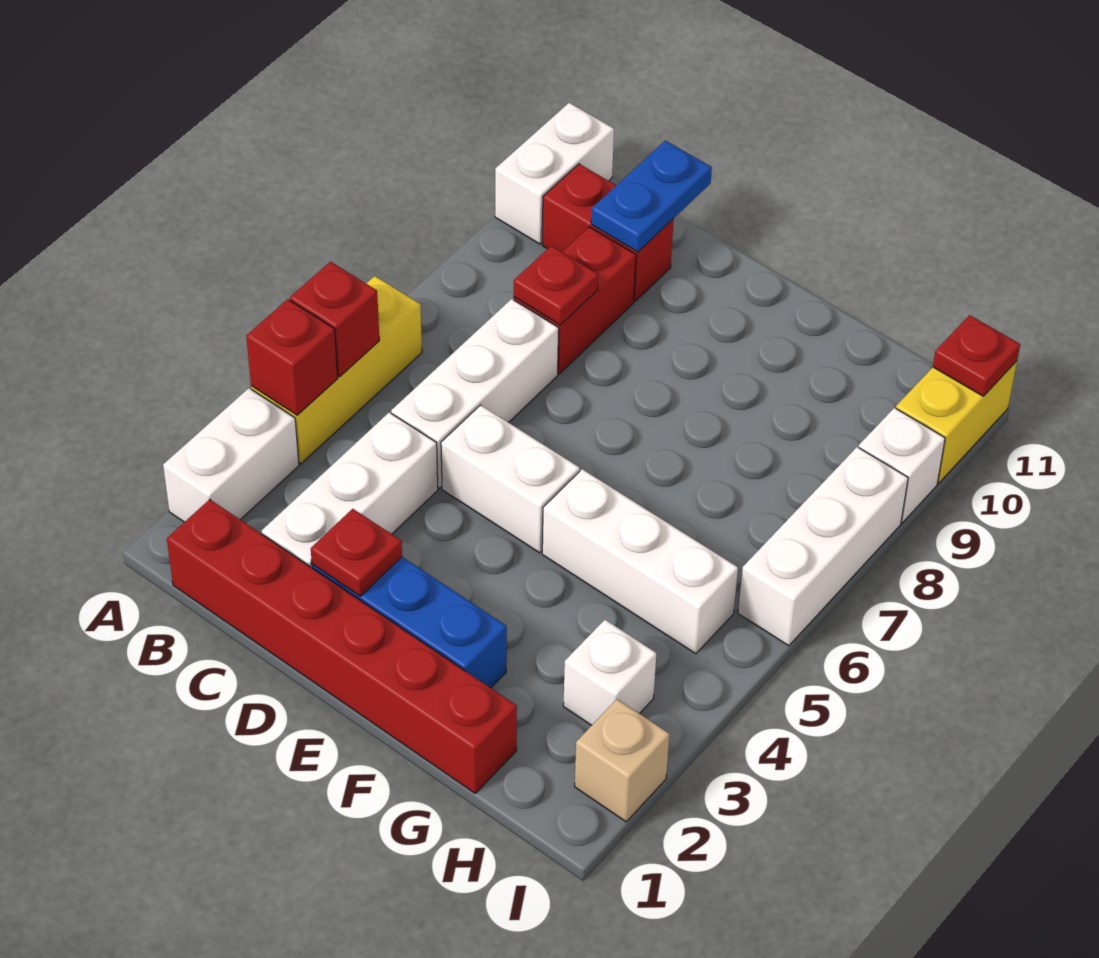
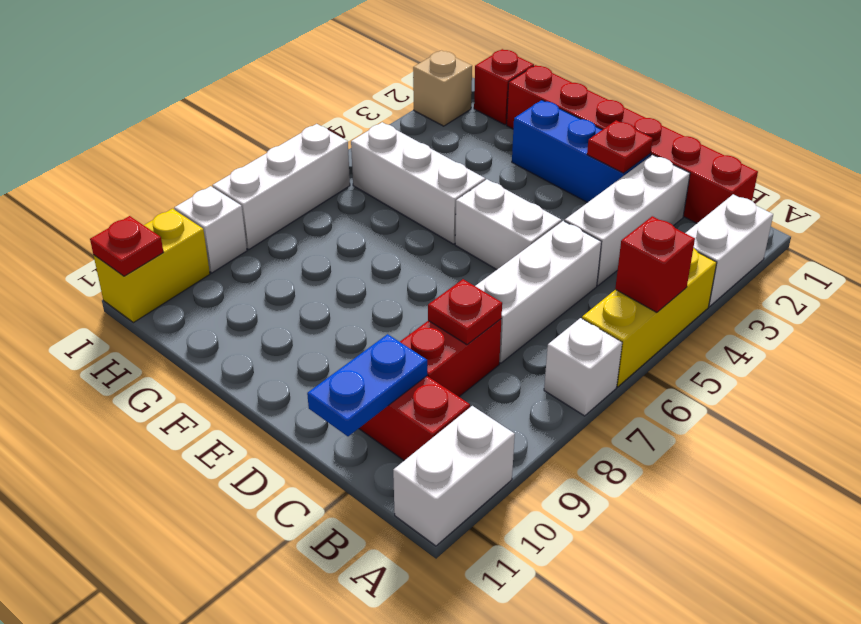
red brick A4 level 2 -> red brick H1 level 1
white brick H3 level 1 -> white brick A7 level 1

